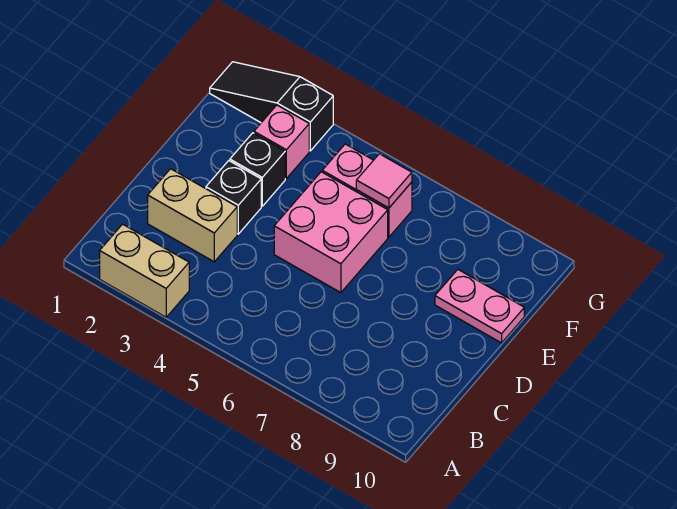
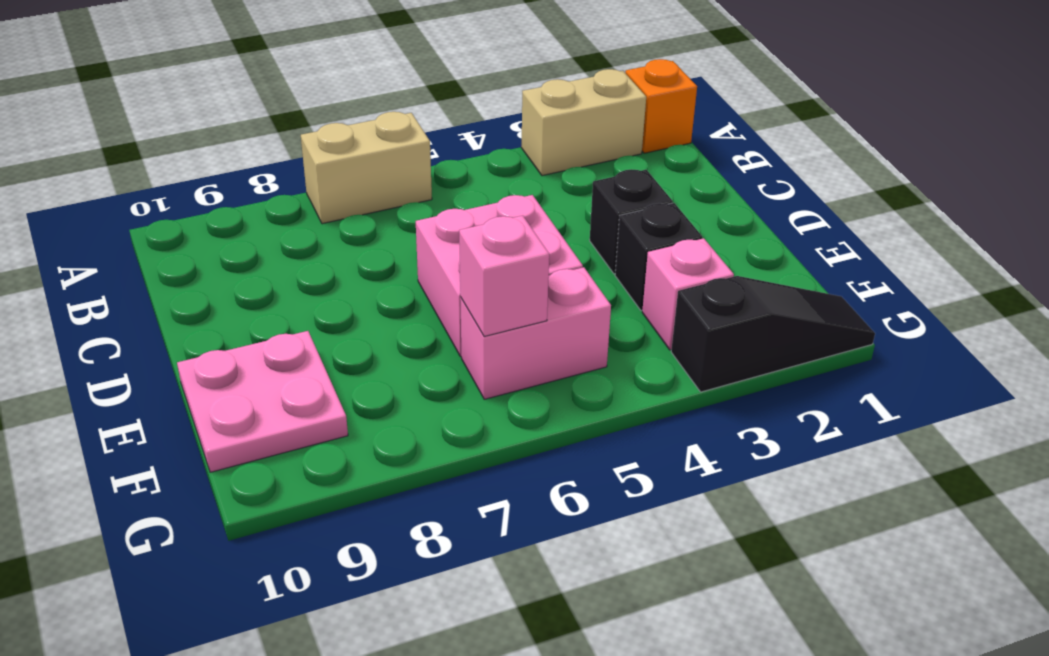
none -> orange brick A1 level 1
tan brick C2:C3 level 1 -> tan brick A6:A7 level 1
pink plate E9:E10 level 1 -> pink plate E9:F10 level 1
pink tile F6 level 2 -> pink brick F6 level 2

